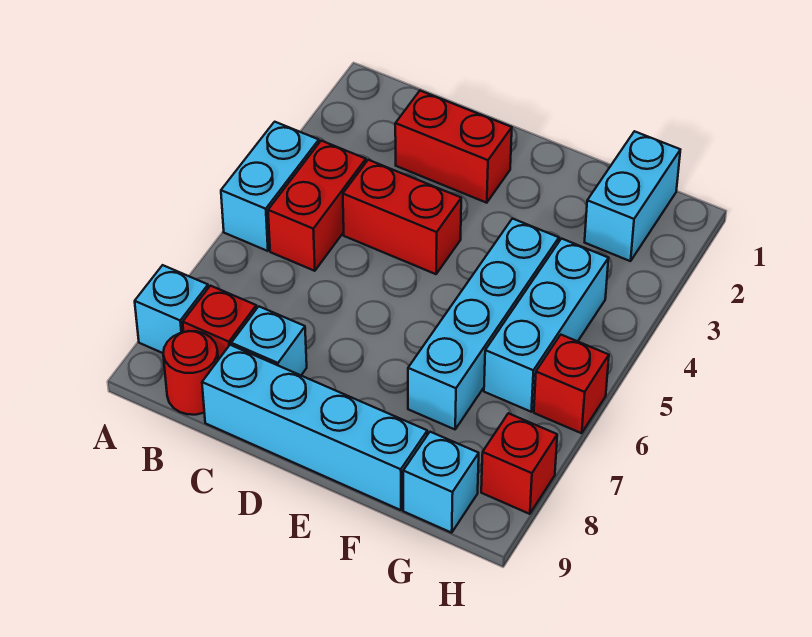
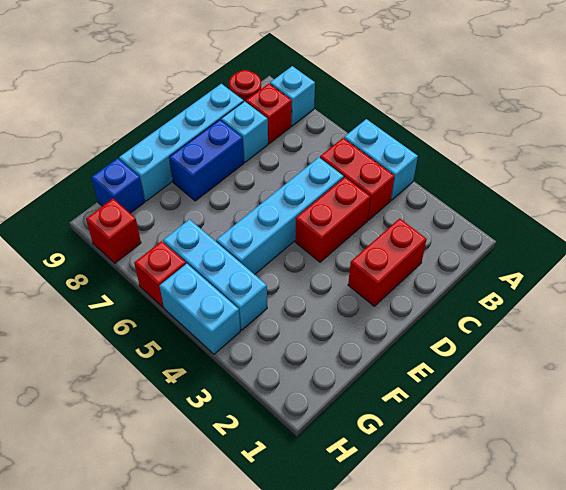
none -> blue brick D8:E8 level 1
cyan brick F4:F7 level 1 -> cyan brick C5:F5 level 1
cyan brick G1:G2 level 1 -> cyan brick H4:H5 level 1
cyan brick G9 level 1 -> blue brick G9 level 1

